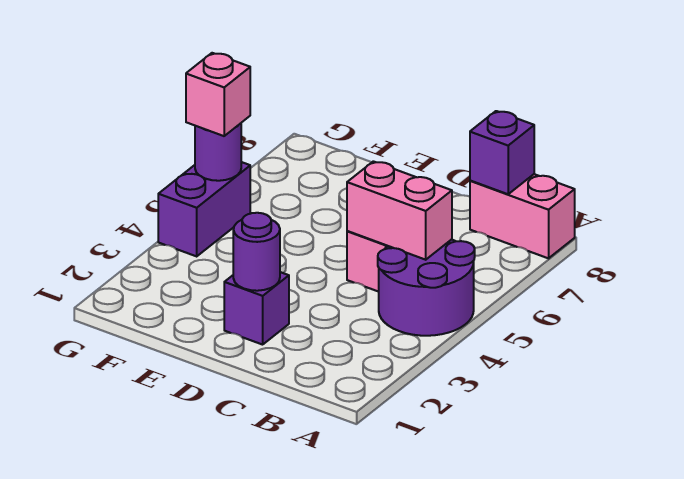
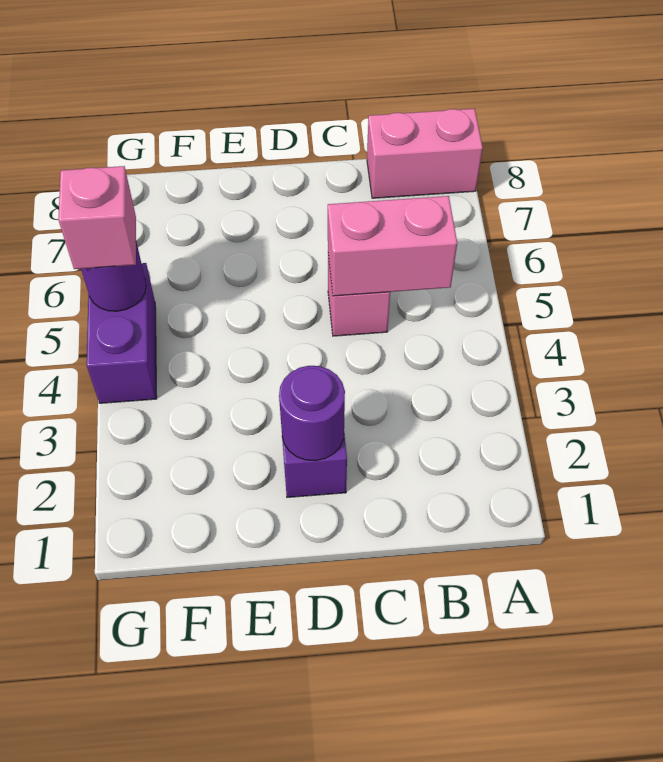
purple round brick A4:B5 level 1 -> none
purple brick B8 level 2 -> none

